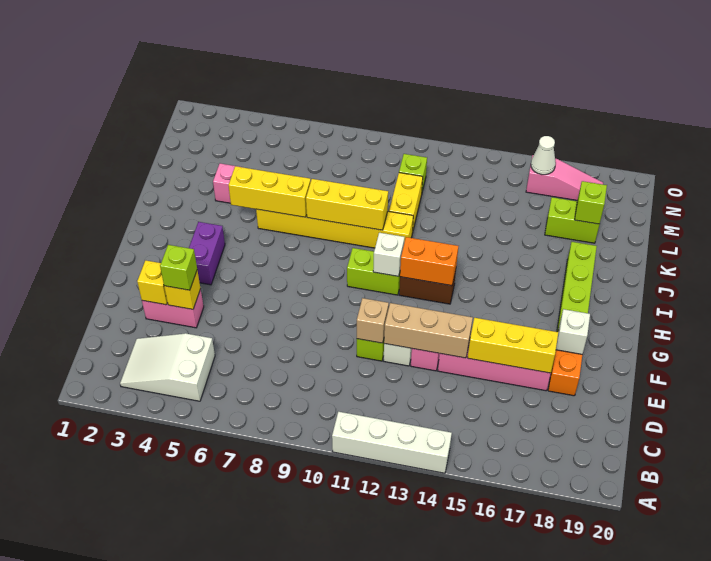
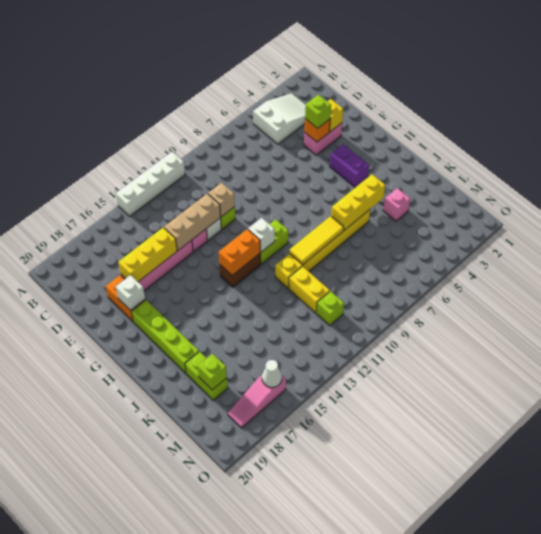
yellow brick E4 level 2 -> orange brick E4 level 2
yellow brick J8:J10 level 2 -> yellow tile J8:J10 level 2
lime brick L17:L18 level 1 -> lime brick K18:L18 level 1

